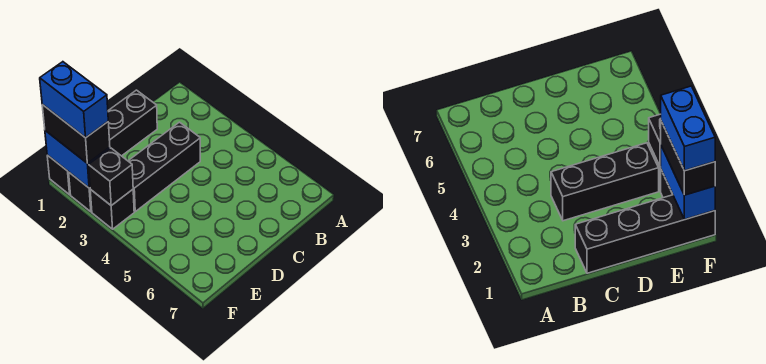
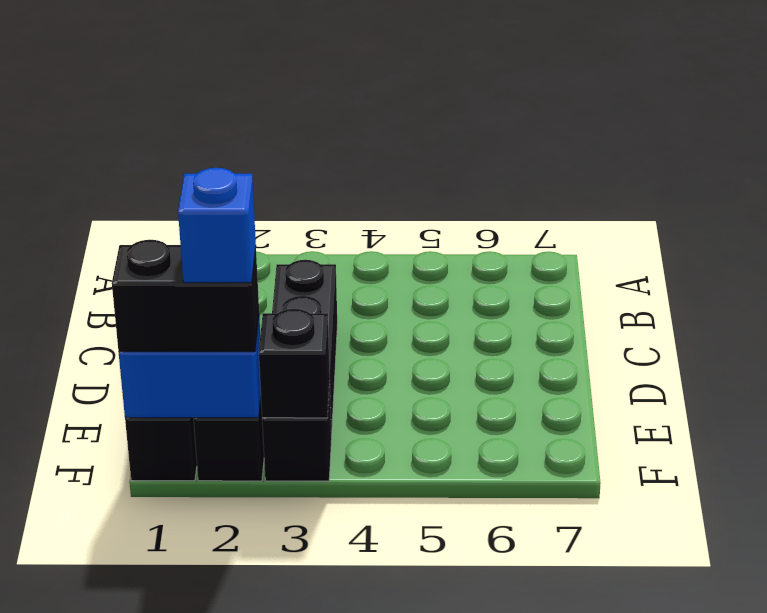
blue brick F1:F2 level 4 -> blue brick F2 level 4

